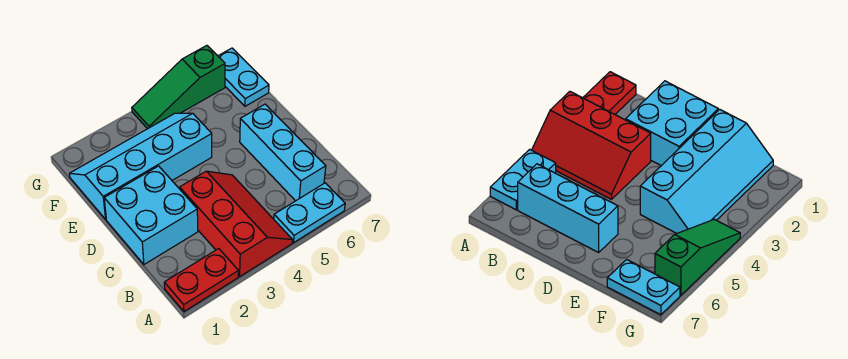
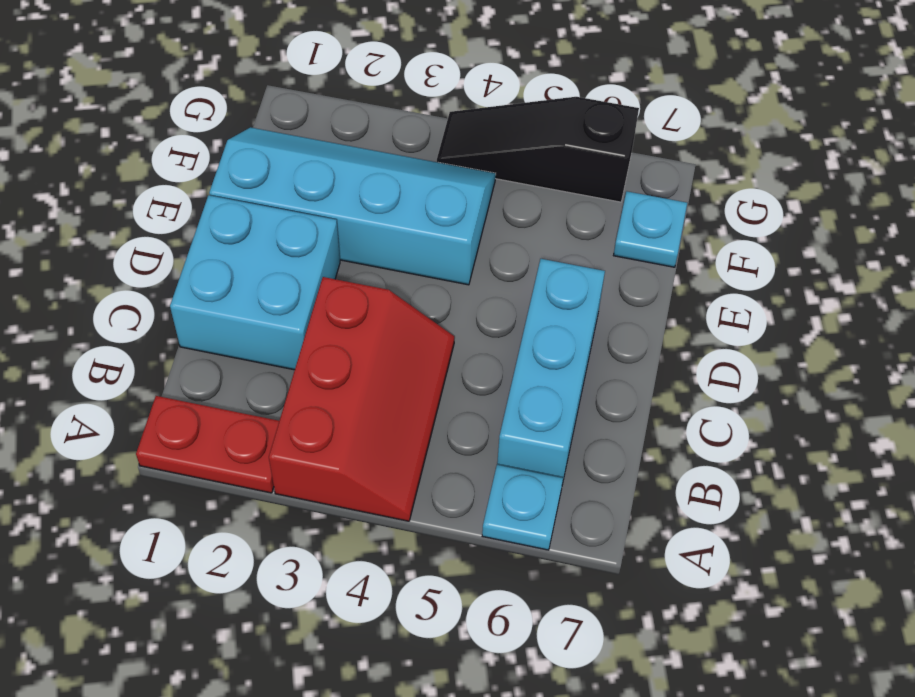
cyan plate A5:A6 level 1 -> cyan plate A6 level 1
cyan plate F7:G7 level 1 -> cyan plate F7 level 1
green slope G4:G6 level 1 top 6 -> black slope G4:G6 level 1 top 6

